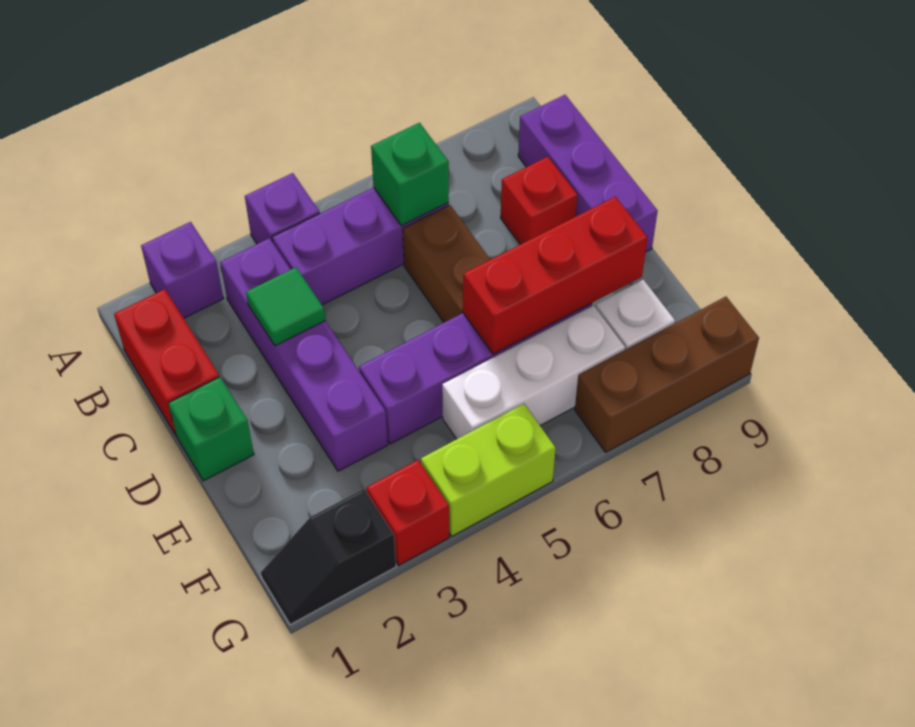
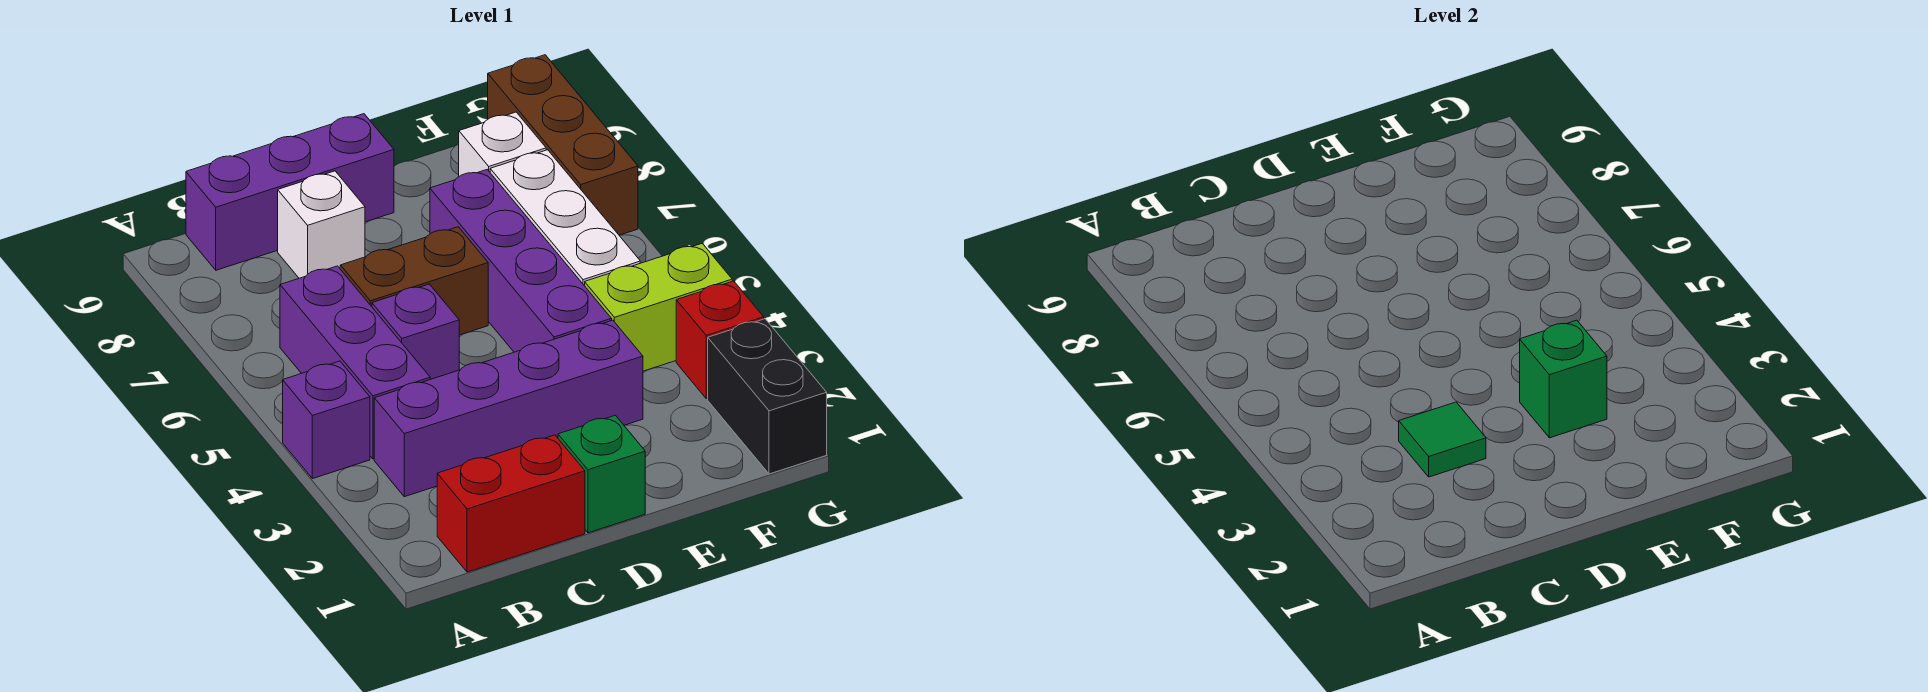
purple brick A2 level 1 -> purple brick C5 level 1
green brick B6 level 2 -> green brick E3 level 2
red brick C8 level 1 -> white brick C8 level 1
red brick E6:E8 level 2 -> none
black slope G1:G2 level 1 top 2 -> black brick G1:G2 level 1
lime brick G4:G5 level 1 -> lime brick F4:G4 level 1

